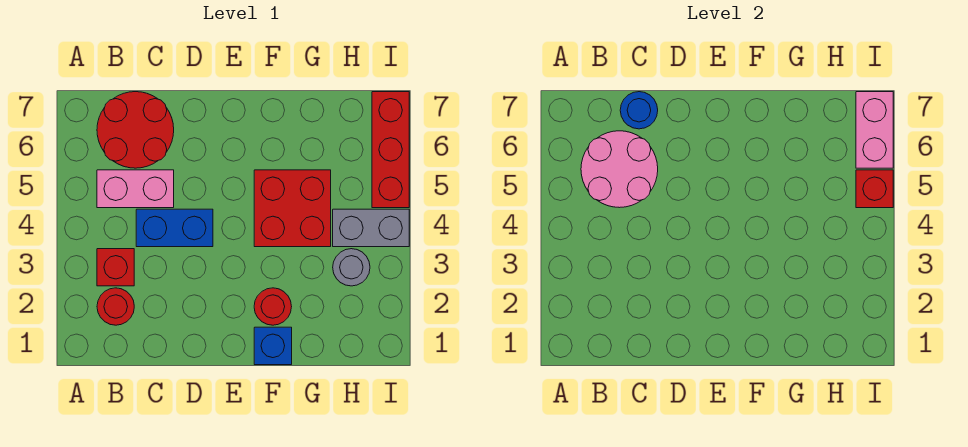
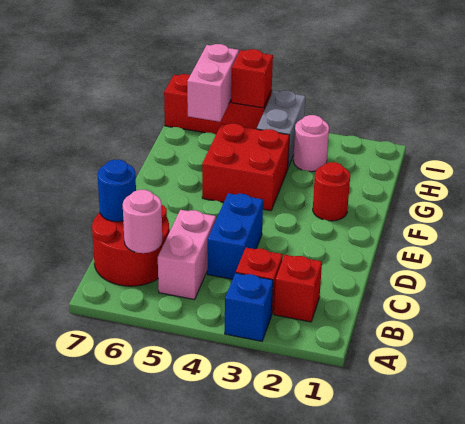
red round brick B2 level 1 -> red brick B2 level 1
pink round brick B5:C6 level 2 -> pink round brick B6 level 2
blue brick F1 level 1 -> blue brick A3 level 1
grey round brick H3 level 1 -> pink round brick H3 level 1
pink brick I6:I7 level 2 -> pink brick H6:I6 level 2

